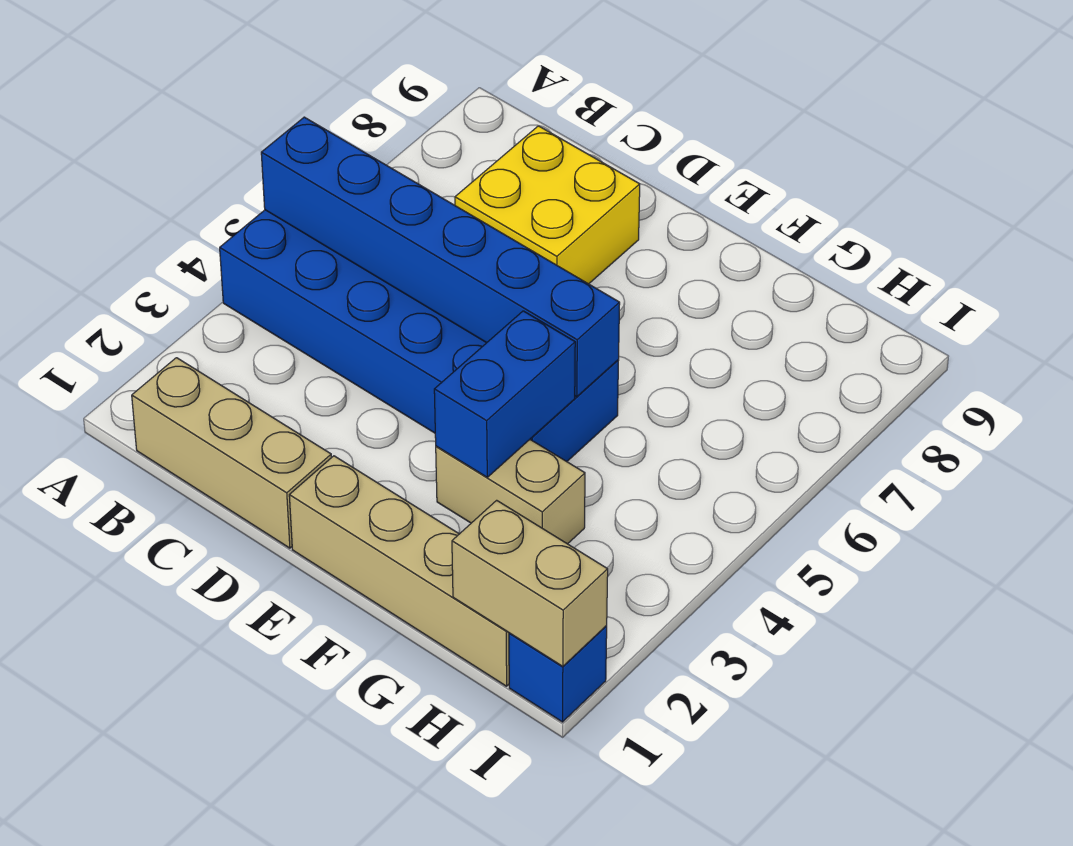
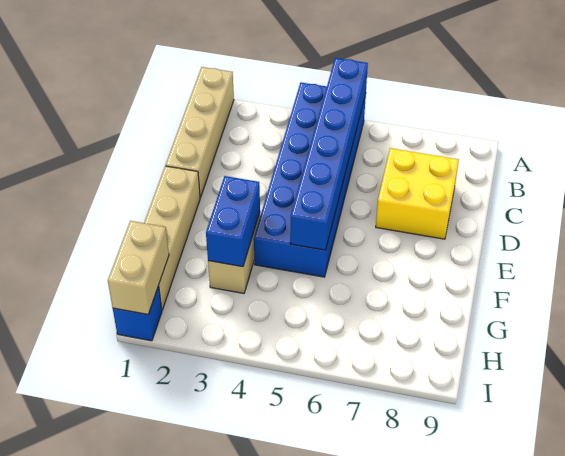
tan brick B1:D1 level 1 -> tan brick A1:D1 level 1
blue brick F3:F4 level 2 -> blue brick F3:G3 level 2

